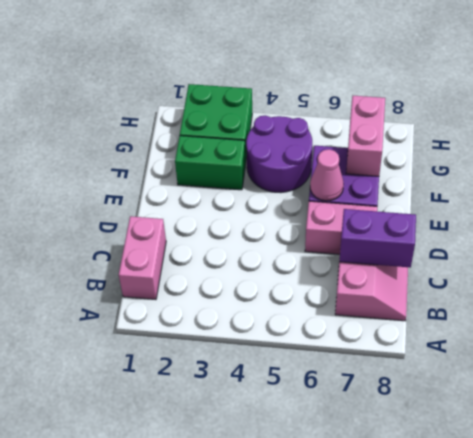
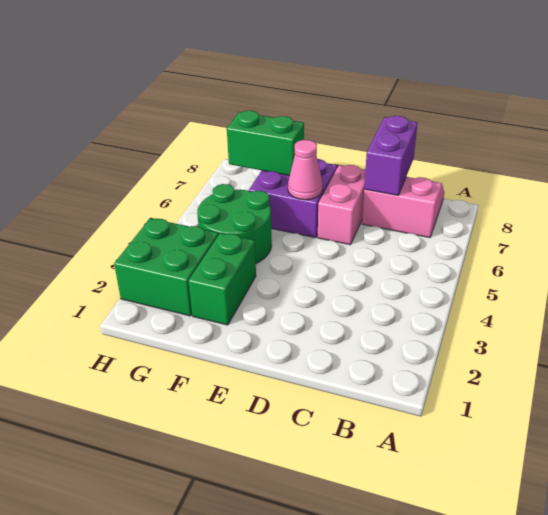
pink brick B1:C1 level 1 -> none
purple round brick F4:G5 level 1 -> green round brick F4:G5 level 1
pink brick F7:G7 level 2 -> green brick F7:G7 level 2

